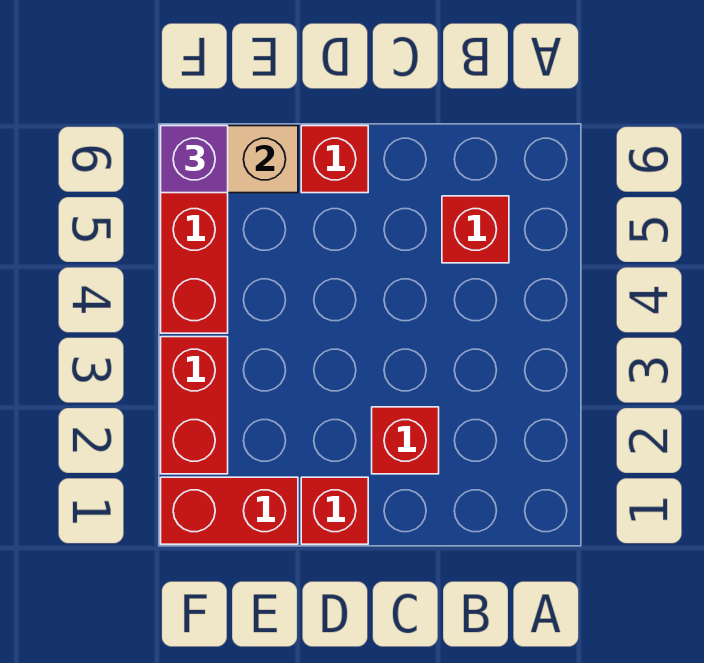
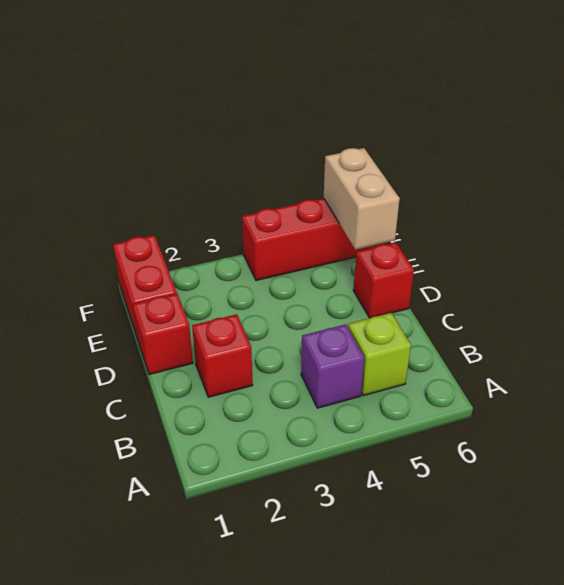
red brick B5 level 1 -> lime brick B5 level 1
red brick F2:F3 level 1 -> none
purple brick F6 level 3 -> purple brick B4 level 1

